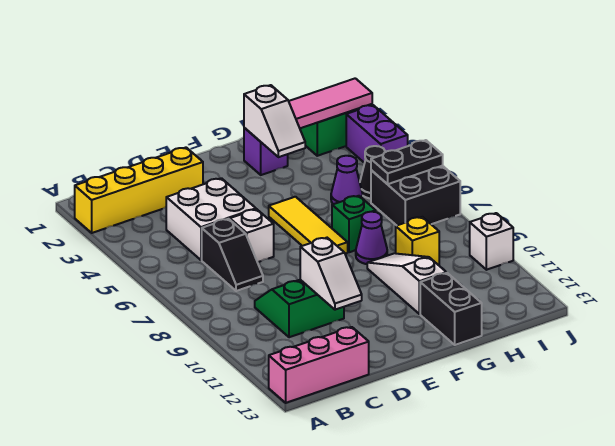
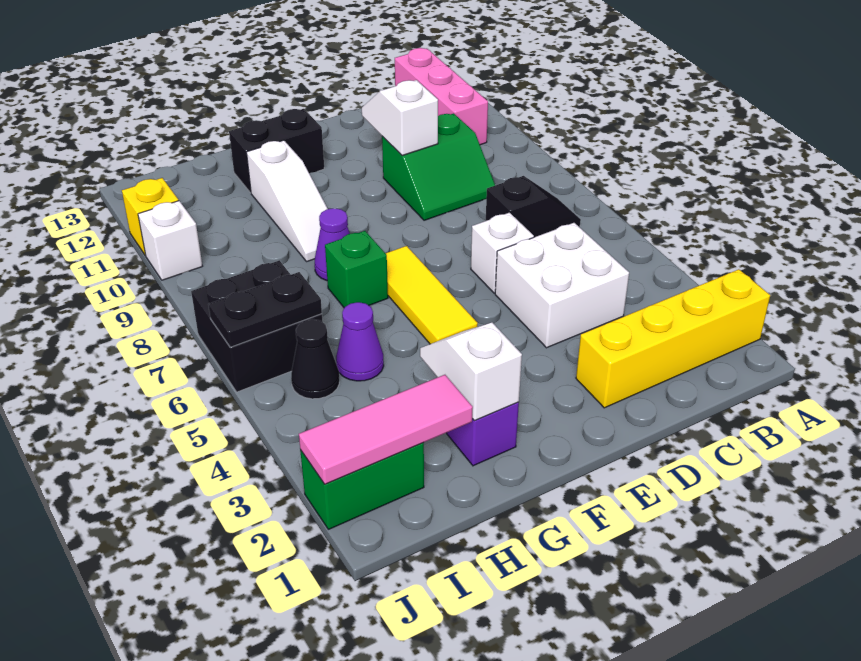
pink brick A13:C13 level 1 -> pink brick B11:B13 level 1
black slope C6:C7 level 1 top 6 -> black slope B7:C7 level 1 top C
black brick G12:G13 level 1 -> black brick F12:G12 level 1
yellow brick H9 level 1 -> yellow brick J11 level 1
purple brick J3:J4 level 1 -> none

